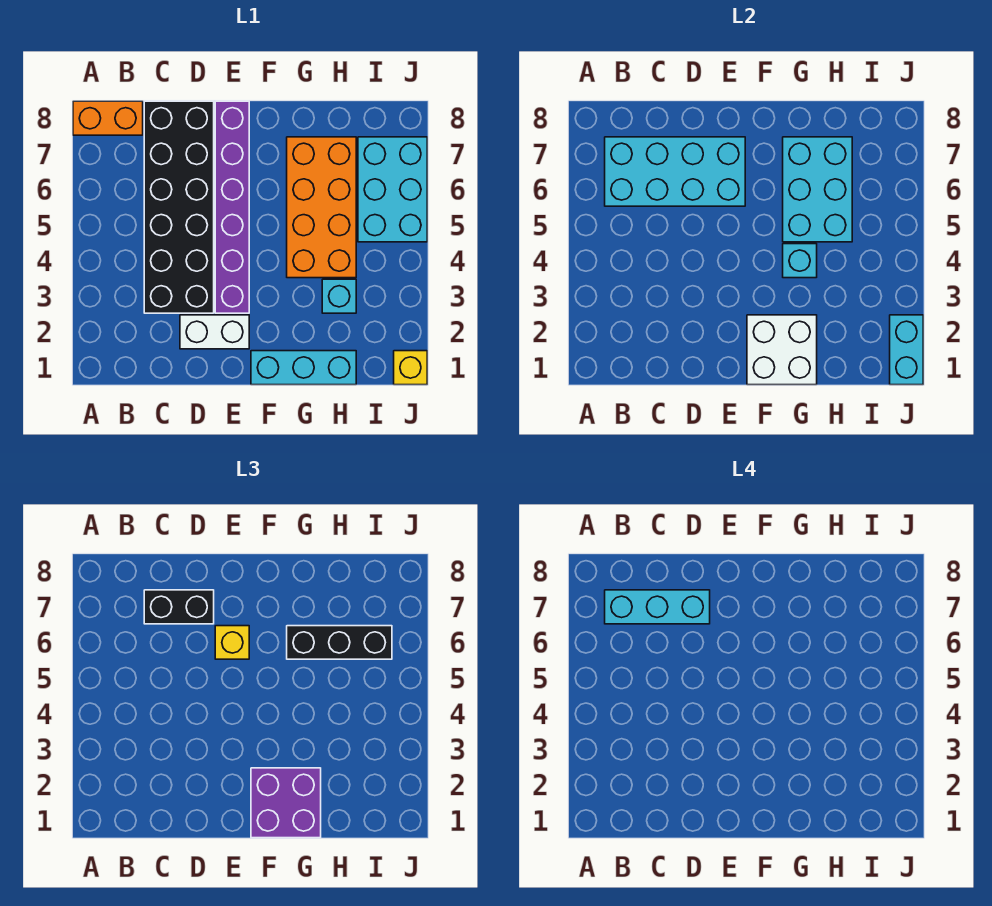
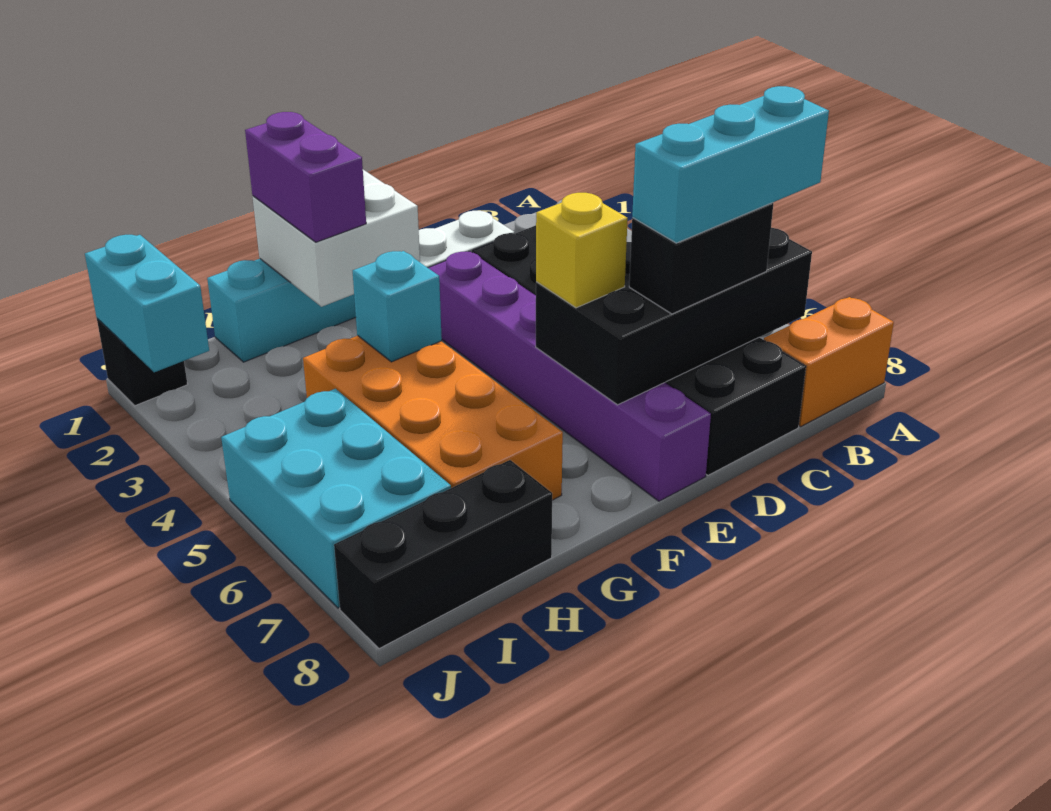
cyan brick B6:E7 level 2 -> black brick B6:E7 level 2
purple brick F1:G2 level 3 -> purple brick G1:G2 level 3
cyan brick G5:H7 level 2 -> none
black brick G6:I6 level 3 -> black brick H8:J8 level 1
cyan brick H3 level 1 -> none
yellow brick J1 level 1 -> black brick J1 level 1

